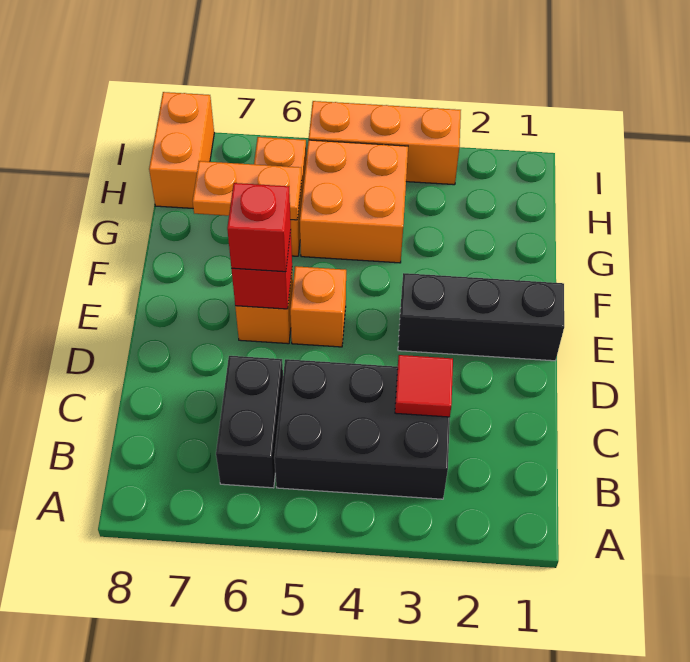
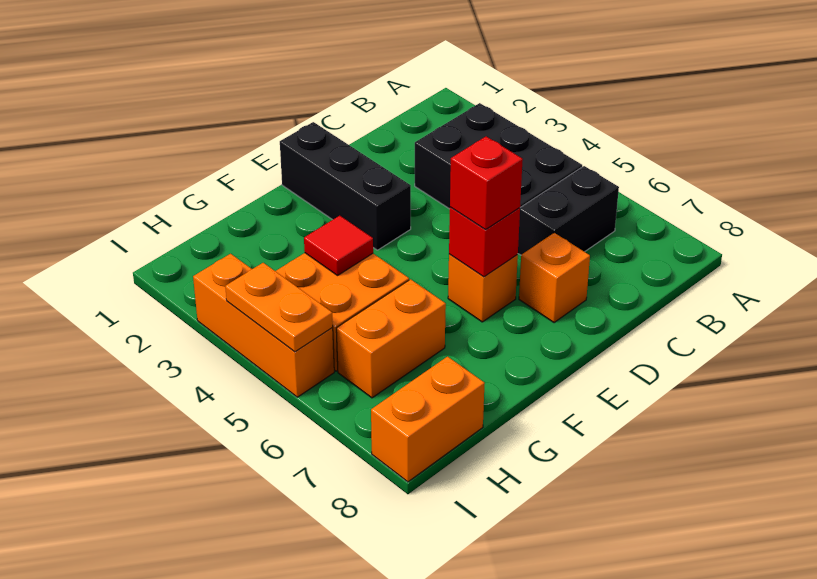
red tile C3 level 2 -> red tile G4 level 2
orange brick E5 level 1 -> orange brick D7 level 1
orange plate G6:G7 level 2 -> orange plate I4:I5 level 2

